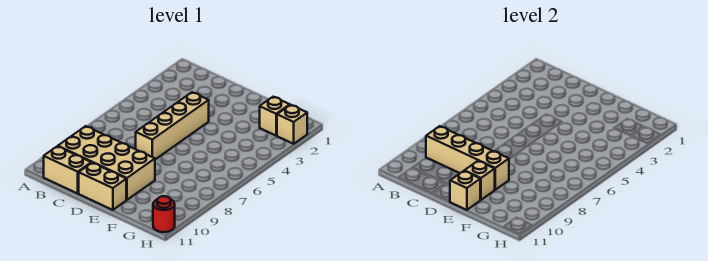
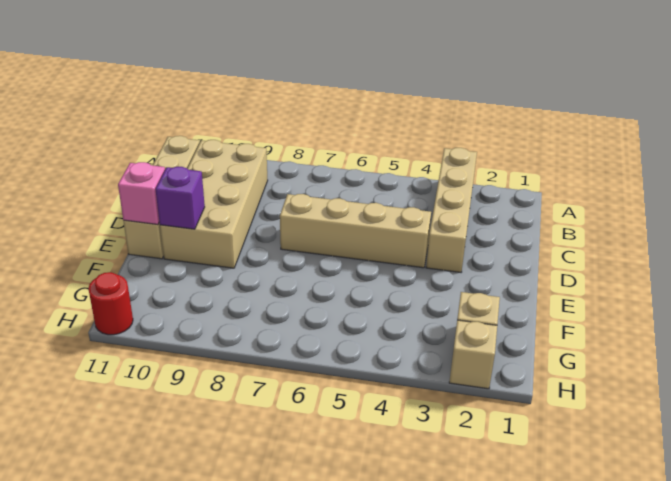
tan brick B9:E9 level 2 -> tan brick A3:D3 level 1
tan brick E10 level 2 -> purple brick E10 level 2
tan brick E11 level 2 -> pink brick E11 level 2

